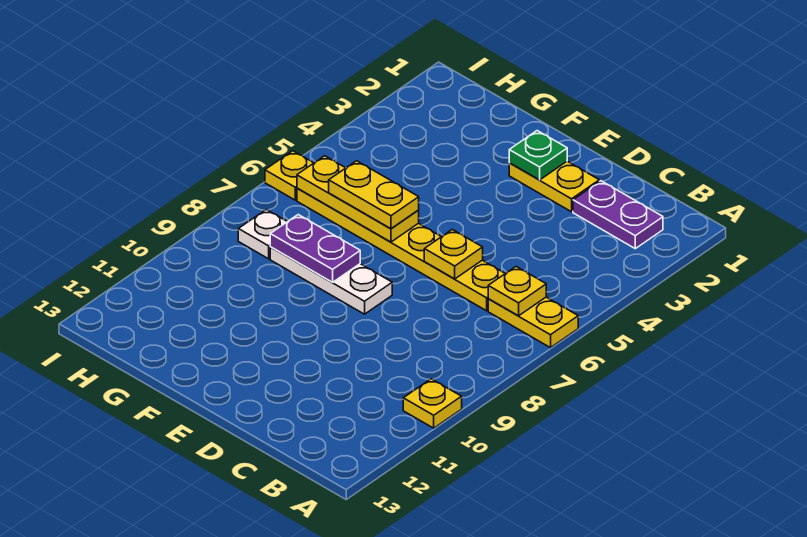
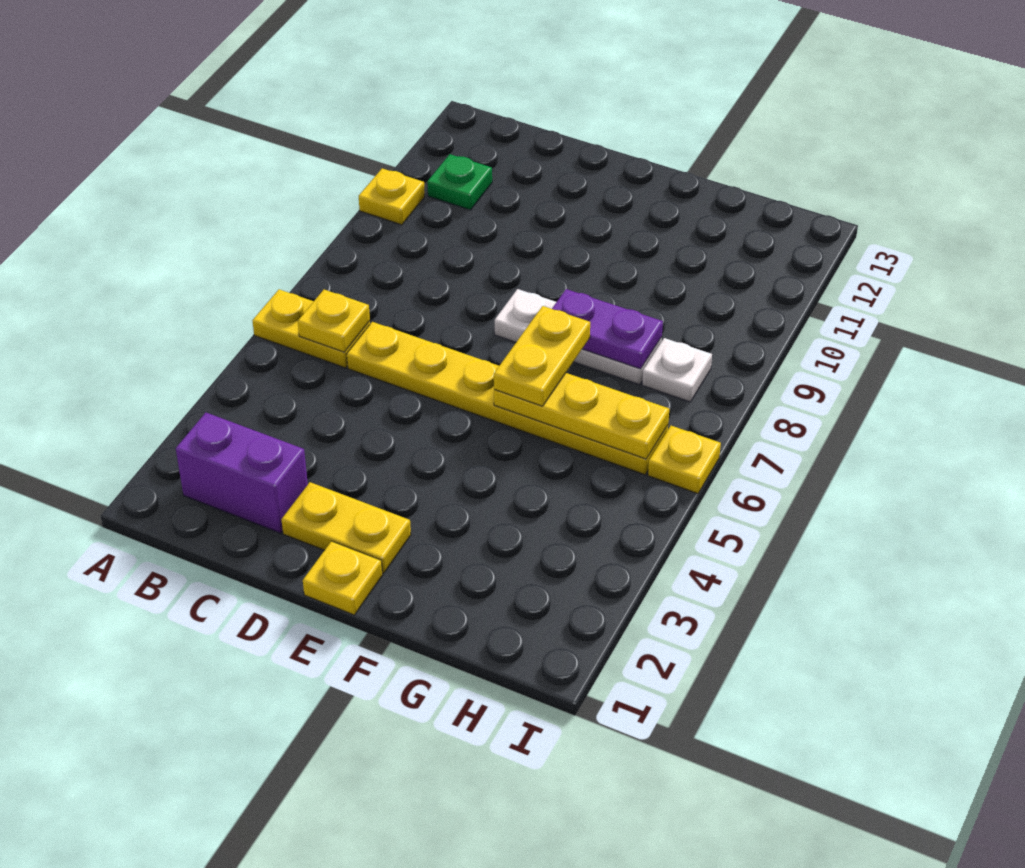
purple plate B2:C2 level 1 -> purple brick B2:C2 level 1
yellow plate D6 level 2 -> yellow plate E1 level 1
green plate E2 level 2 -> green plate B11 level 1
yellow plate F6:G6 level 3 -> yellow plate F6:F7 level 3

